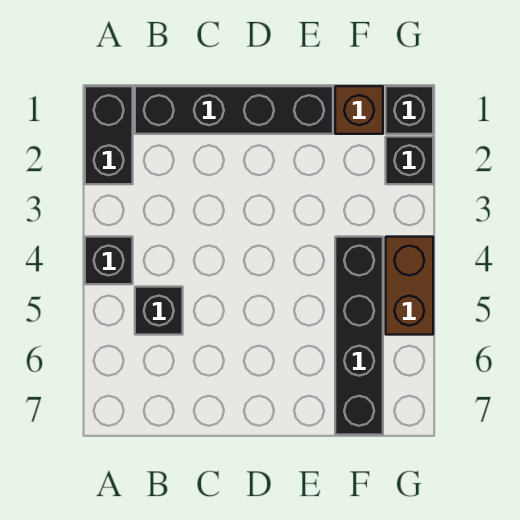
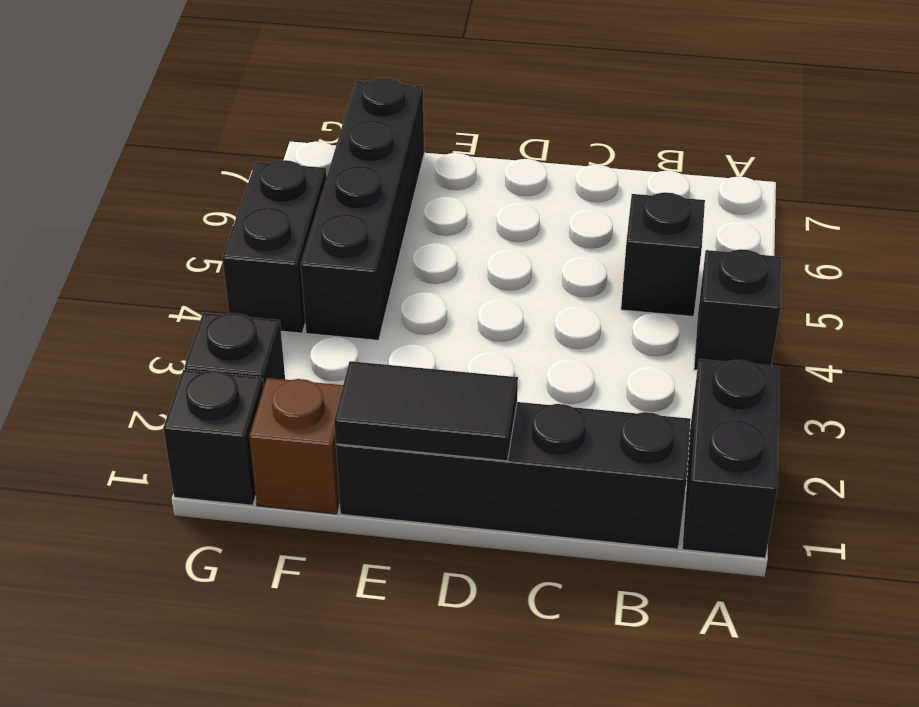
none -> black tile D1:E1 level 2
brown brick G4:G5 level 1 -> black brick G4:G5 level 1

